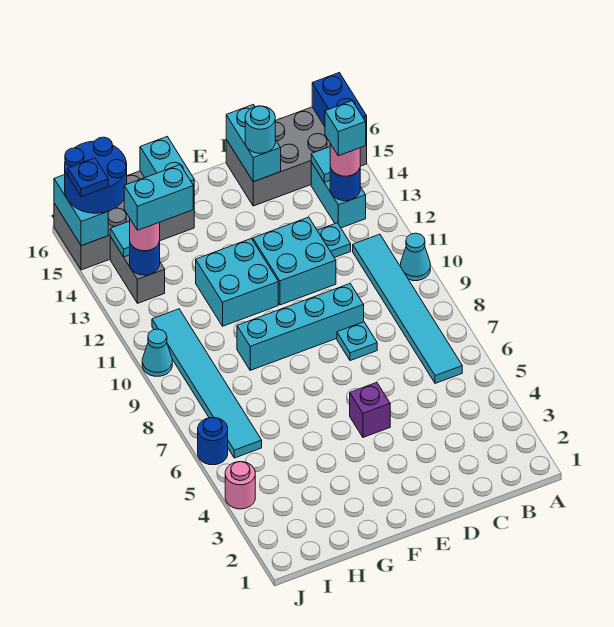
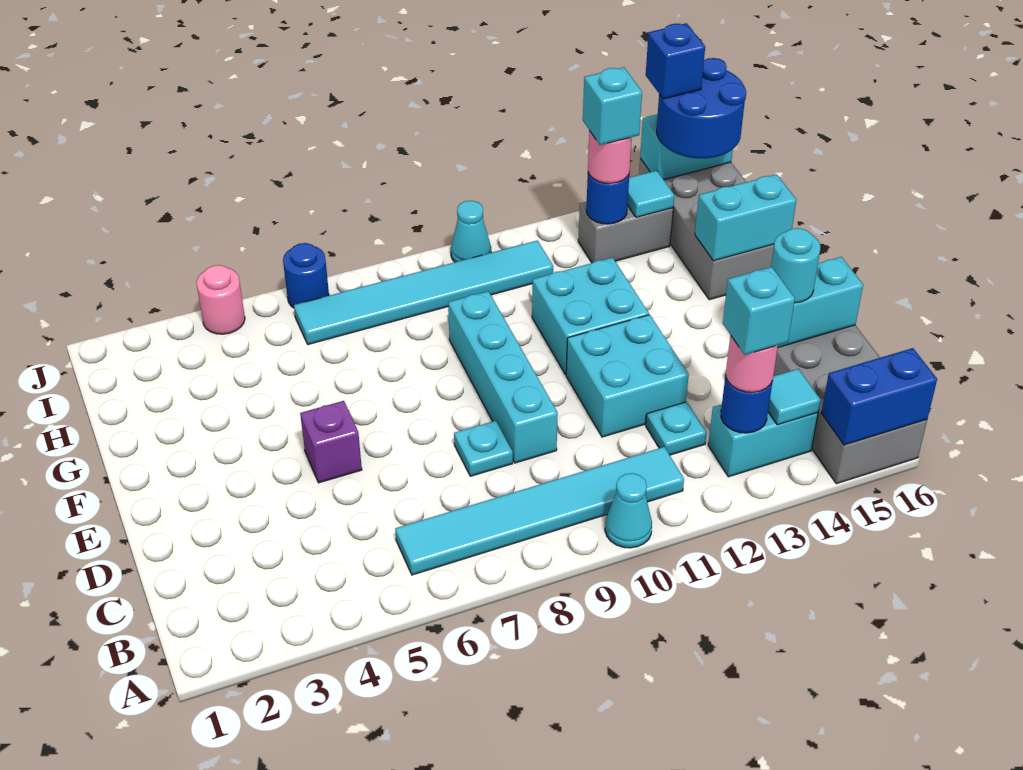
cyan brick H13:I13 level 4 -> cyan brick I13 level 4
blue plate J15 level 4 -> blue brick J15 level 4

